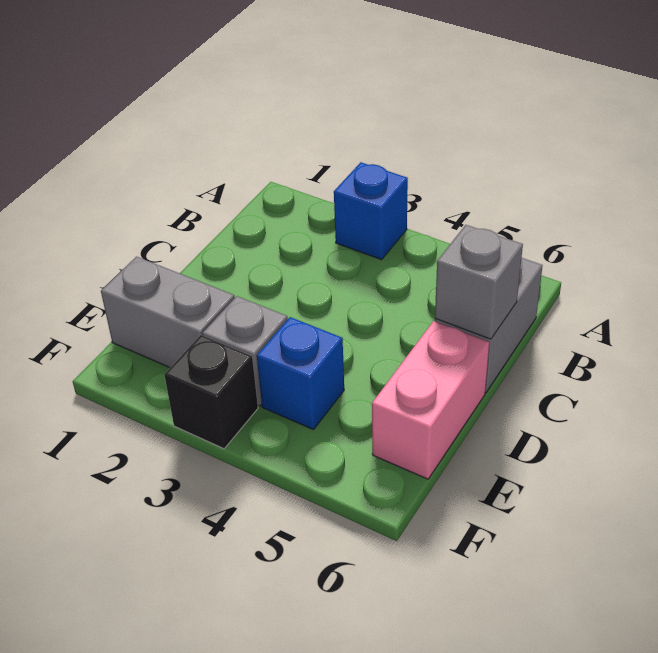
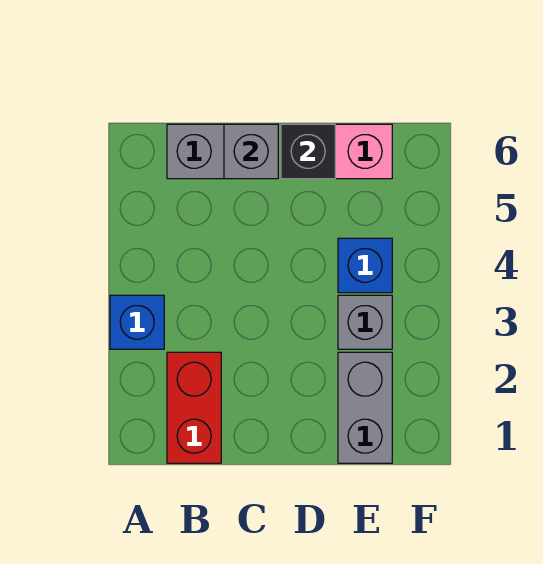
none -> red brick B1:B2 level 1
black brick F3 level 1 -> black brick D6 level 2

